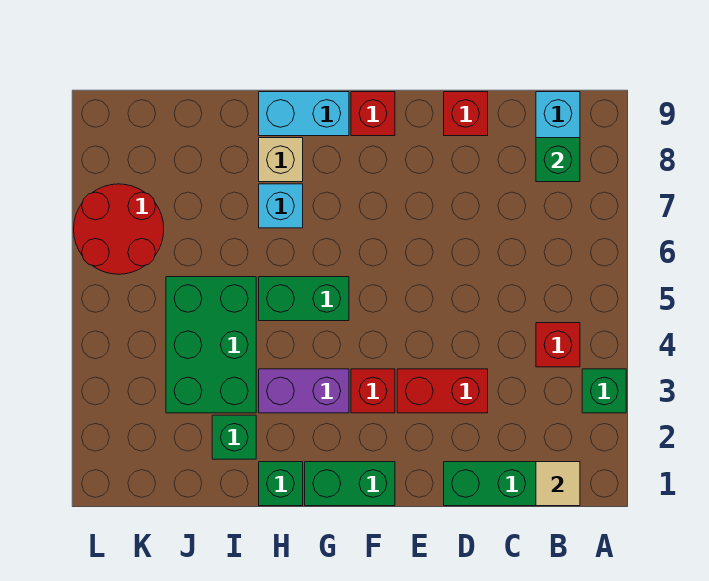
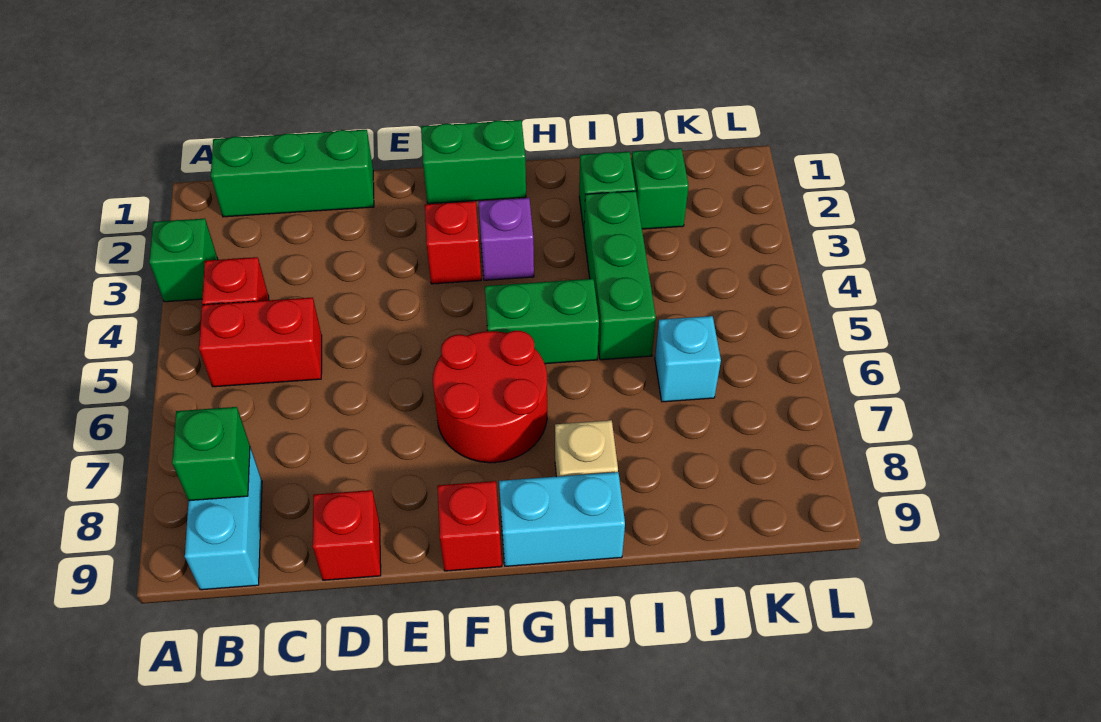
tan tile B1 level 2 -> none
red brick D3:E3 level 1 -> red brick B5:C5 level 1
purple brick G3:H3 level 1 -> purple brick G3 level 1
green brick H1 level 1 -> green brick J2 level 1
cyan brick H7 level 1 -> cyan brick J6 level 1
green brick I3:J5 level 1 -> green brick I3:I5 level 1
red round brick K6:L7 level 1 -> red round brick F6:G7 level 1

